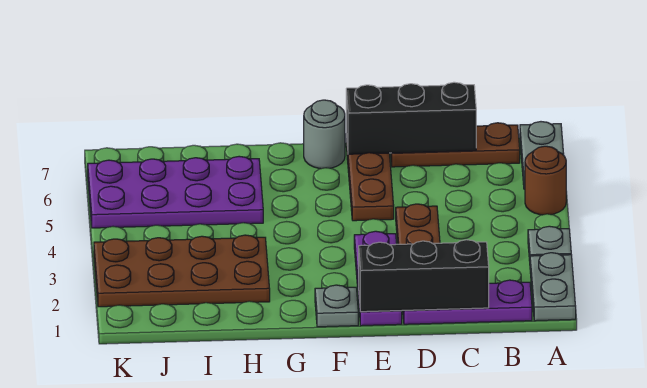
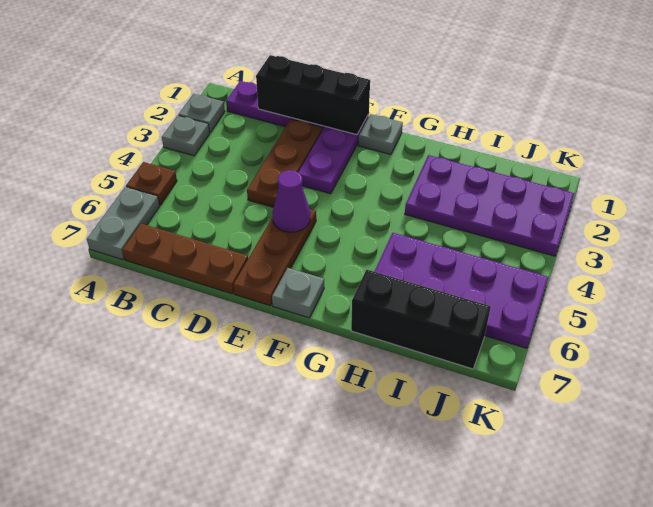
grey plate A1:A2 level 1 -> grey plate A2 level 1
brown round brick A5 level 1 -> brown plate A5 level 1
black brick C7:E7 level 2 -> black brick H7:J7 level 1
none -> purple cone E5 level 2
grey round brick F7 level 1 -> grey plate F7 level 1
brown plate H2:K3 level 1 -> purple plate H2:K3 level 1

